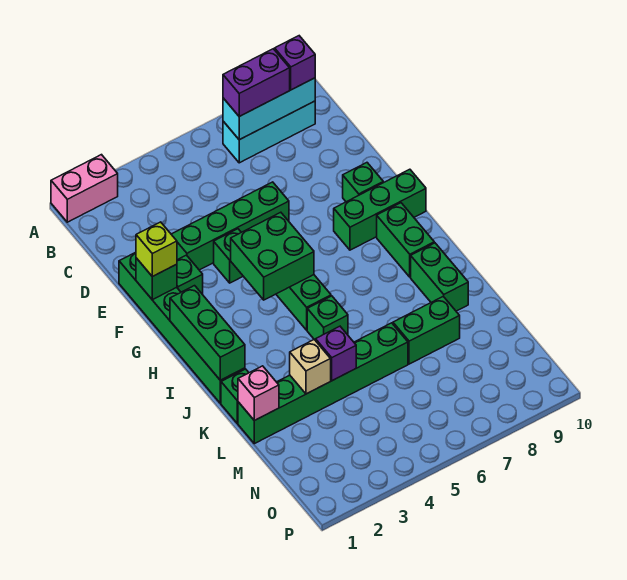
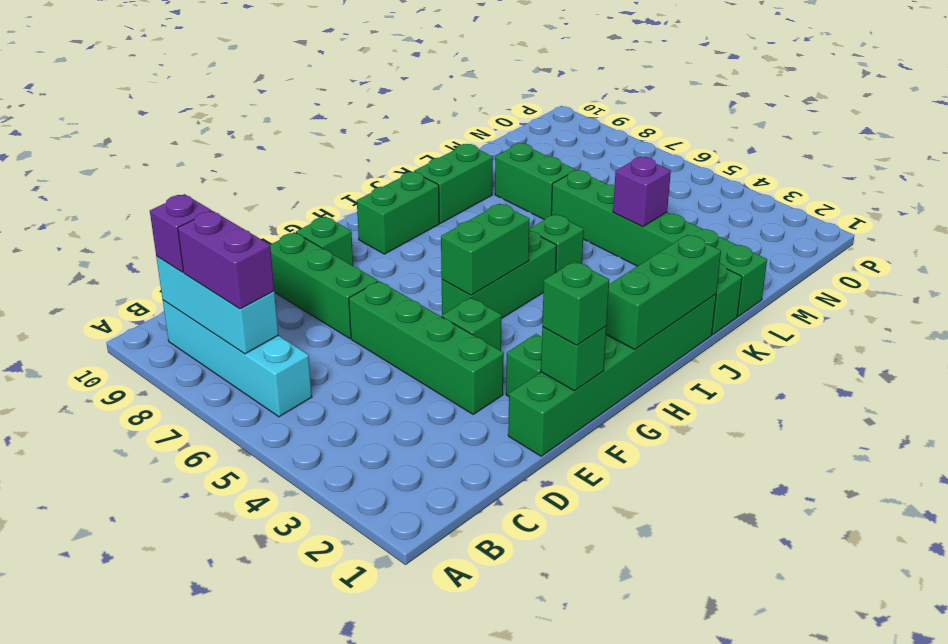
pink brick A1:A2 level 1 -> none
cyan brick B7:B9 level 1 -> cyan brick B6:B9 level 1
lime brick F1 level 3 -> green brick F1 level 3
green brick G4:H5 level 2 -> green brick G5:H5 level 2
green brick G8:G10 level 1 -> green brick E7:E9 level 1
pink brick L1 level 2 -> none
tan brick L3 level 2 -> none

